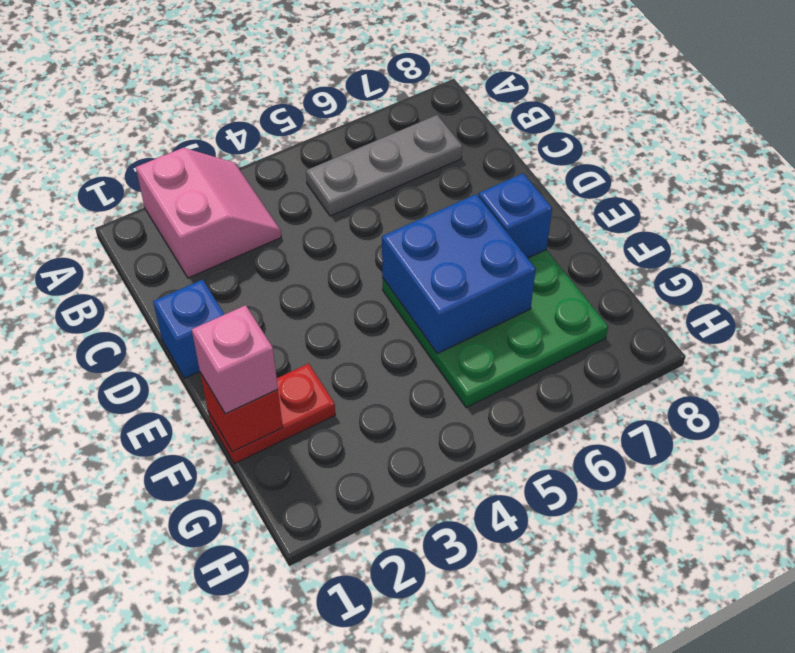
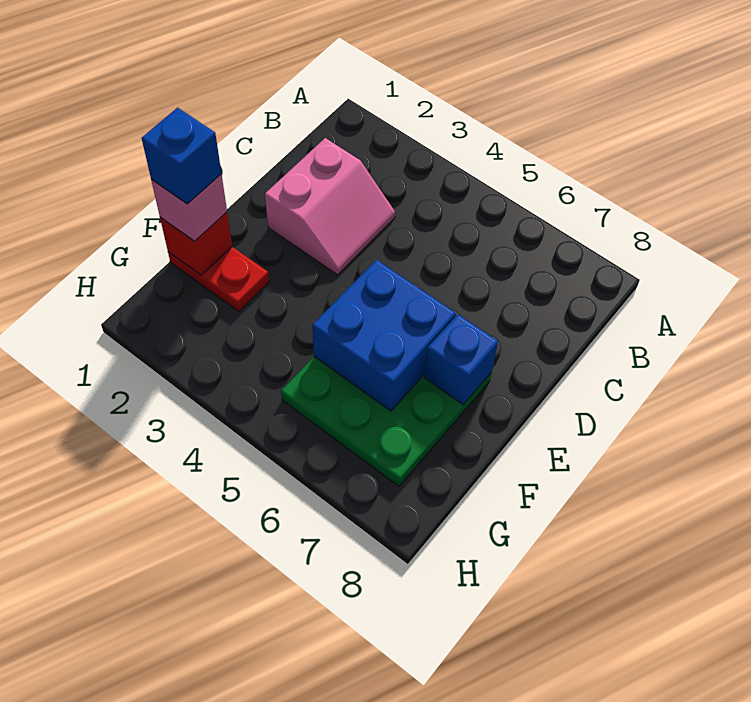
pink slope A2:B3 level 1 top 2 -> pink slope C2:D3 level 1 top 2
grey plate B5:B7 level 1 -> none
blue brick D1 level 1 -> blue brick F1 level 4

